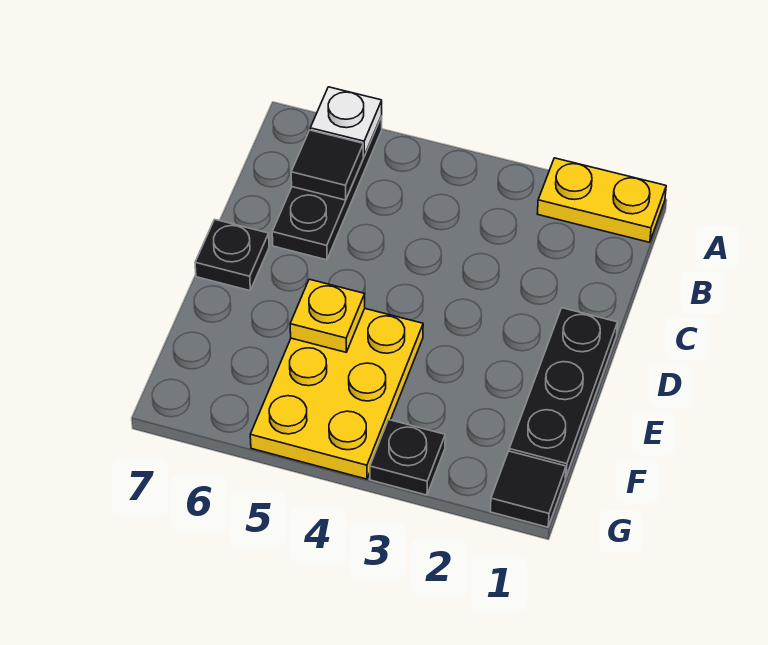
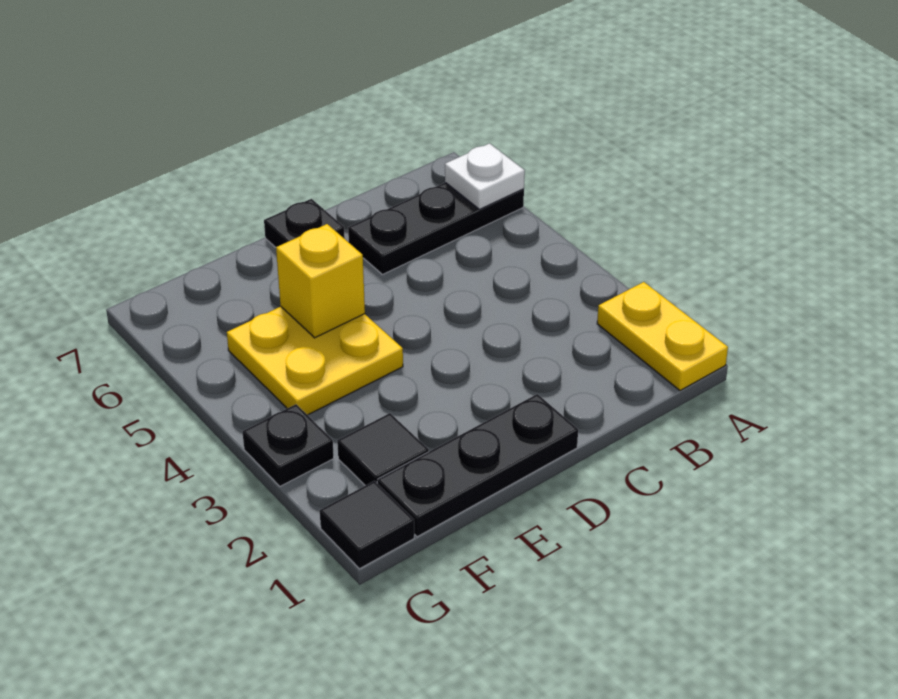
black tile B6 level 2 -> black tile F2 level 1
yellow plate E4:G5 level 1 -> yellow plate E4:F5 level 1
yellow plate E5 level 2 -> yellow brick E5 level 2

